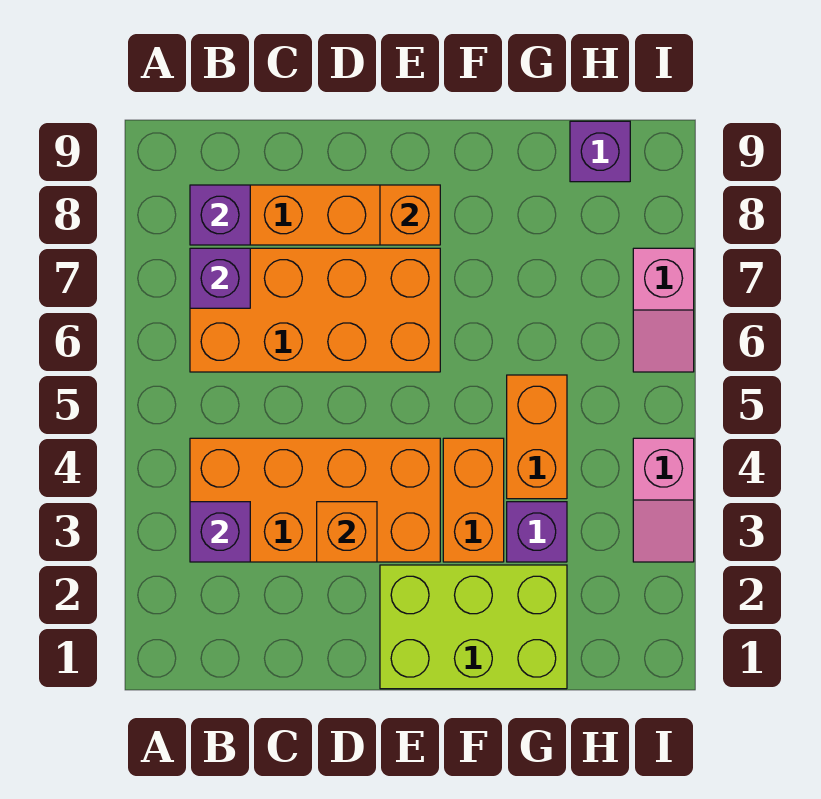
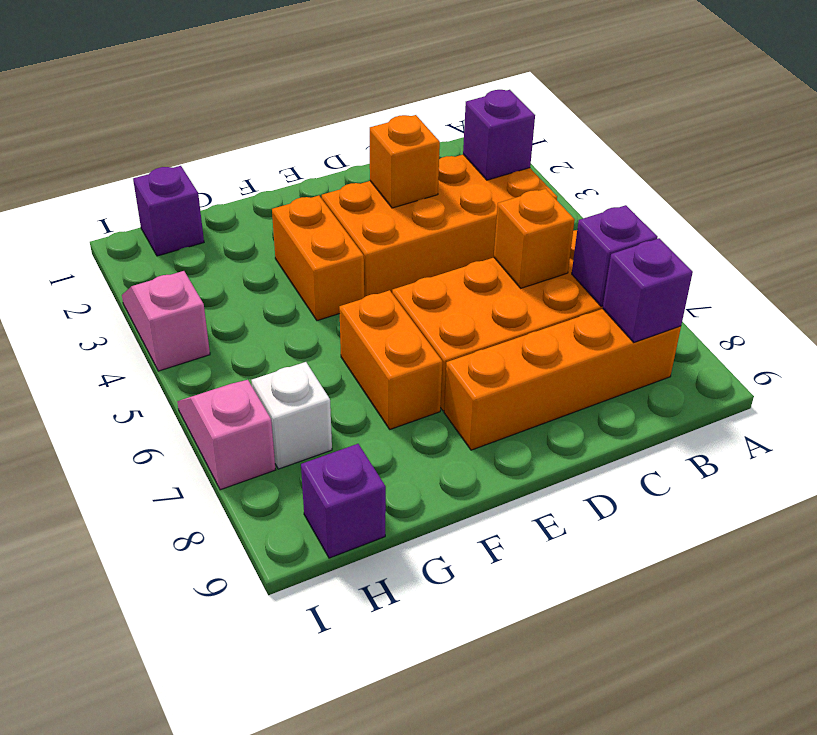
lime brick E1:G2 level 1 -> none
orange brick E8 level 2 -> orange brick C6 level 2
purple brick G3 level 1 -> purple brick H1 level 1
orange brick G4:G5 level 1 -> orange brick F6:F7 level 1
none -> white brick H7 level 1

